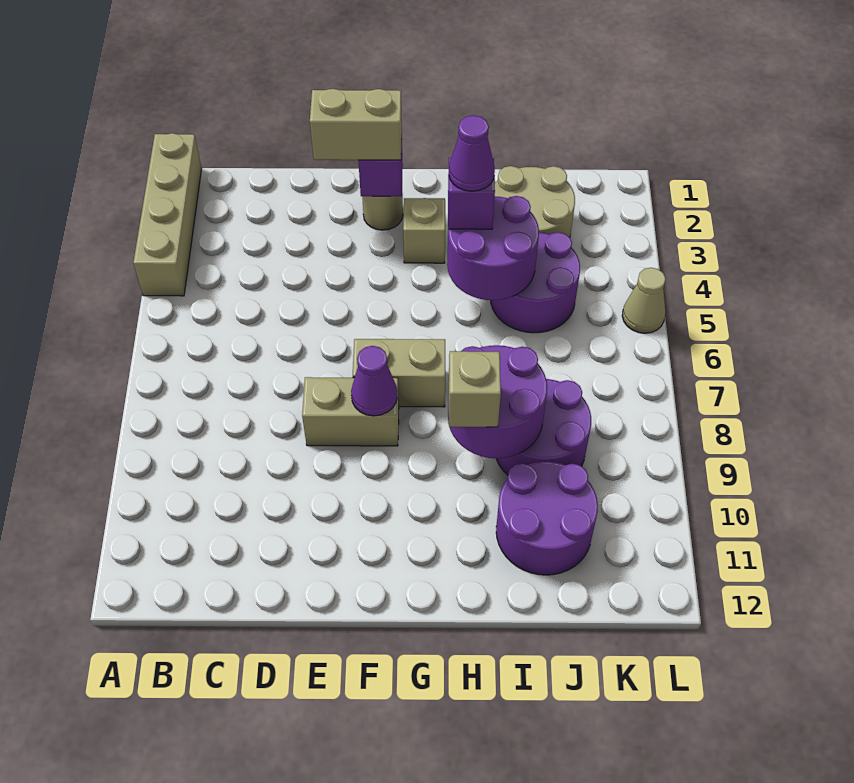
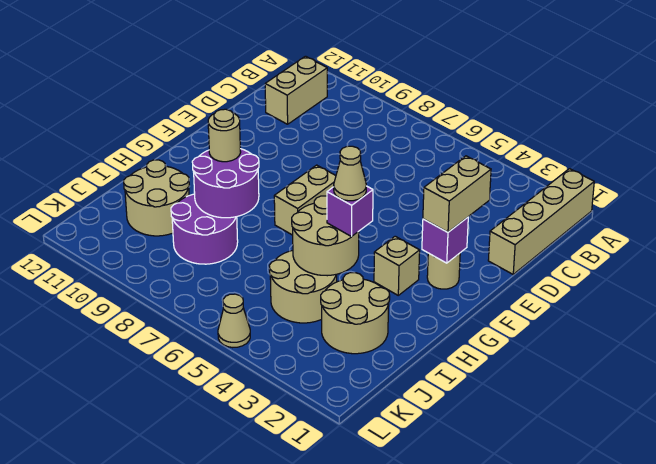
tan brick A1:A4 level 1 -> tan brick A1:D1 level 1
tan brick E8:F8 level 1 -> tan brick B11:C11 level 1
purple cone F8 level 2 -> none
purple round brick H4:I5 level 2 -> tan round brick H4:I5 level 2
purple cone H4 level 4 -> tan cone H4 level 4
tan brick H9 level 3 -> tan round brick H9 level 3
purple round brick I4:J5 level 1 -> tan round brick I4:J5 level 1
purple round brick I10:J11 level 1 -> tan round brick I10:J11 level 1

